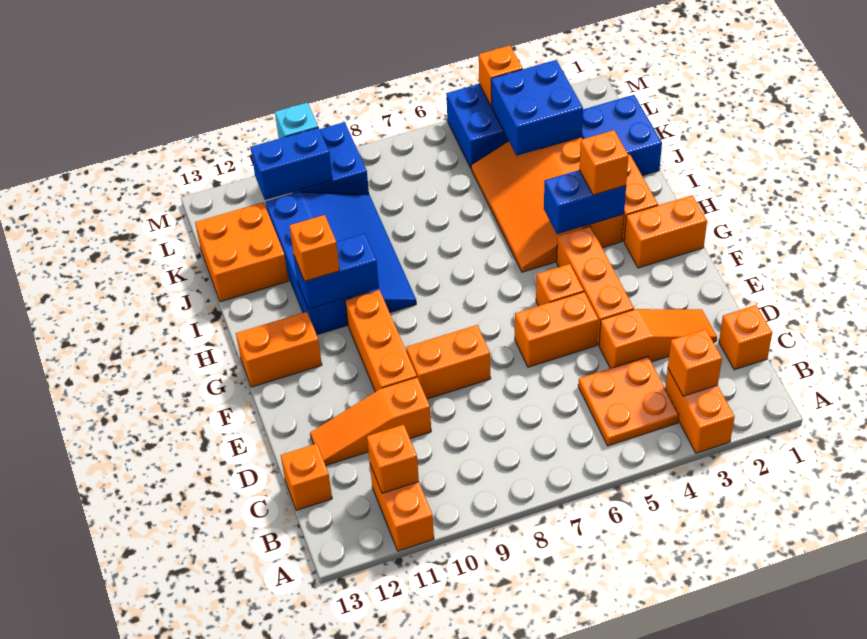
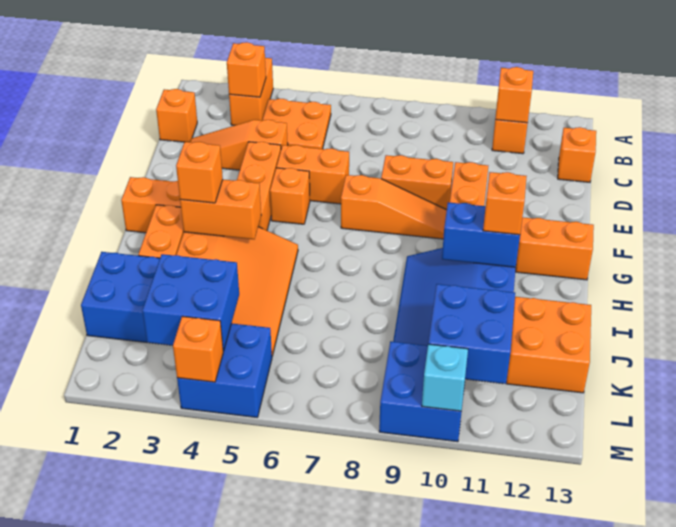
orange slope D10:D12 level 1 top 10 -> orange slope F7:F9 level 1 top 7
blue brick H3:H4 level 2 -> orange brick H3:H4 level 2
blue brick L10:L11 level 2 -> blue brick K10:L11 level 2

